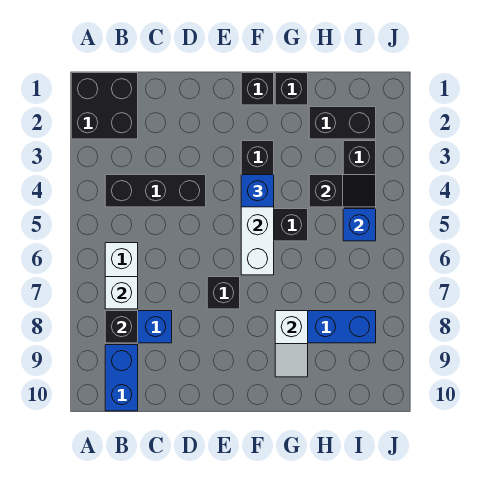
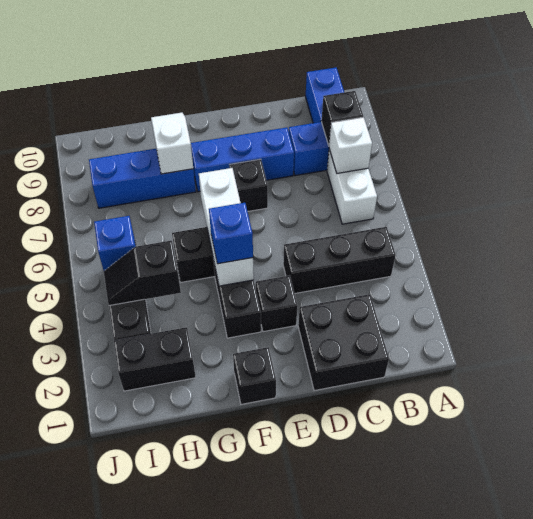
black brick A1:B2 level 1 -> black brick C1:D2 level 1
none -> blue brick D8:F8 level 1
black brick G1 level 1 -> black brick E3 level 1

